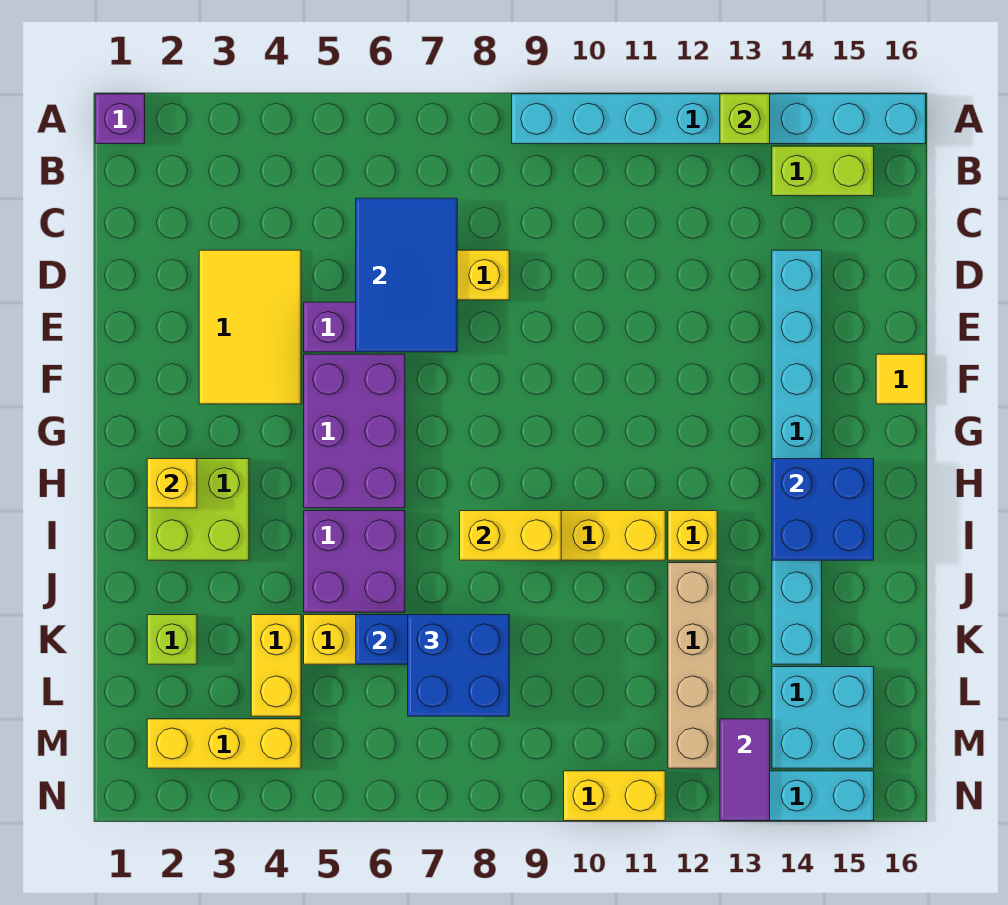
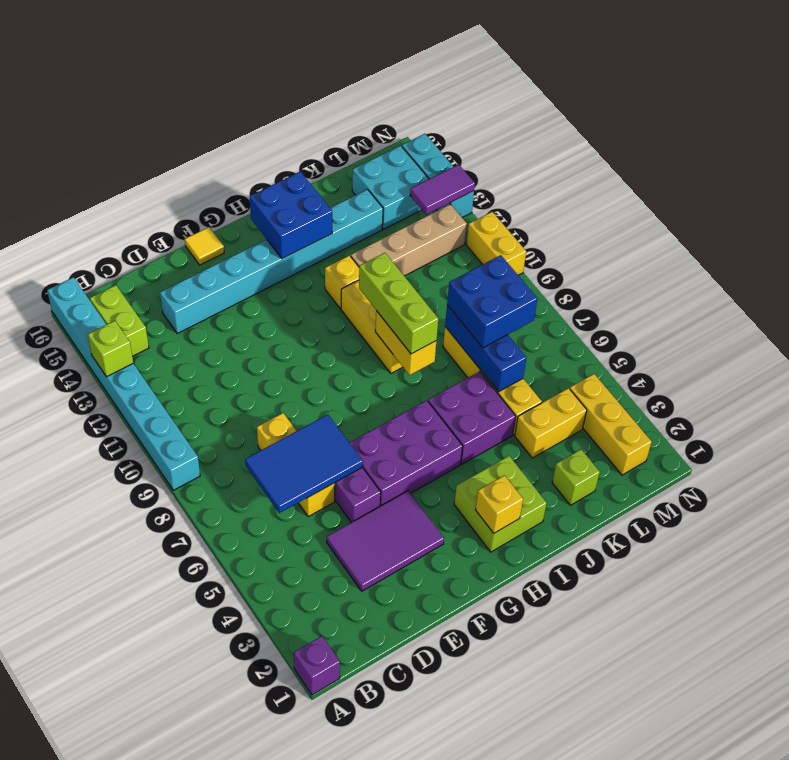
yellow tile D3:F4 level 1 -> purple tile D3:F4 level 1
none -> lime brick I8:I10 level 3

